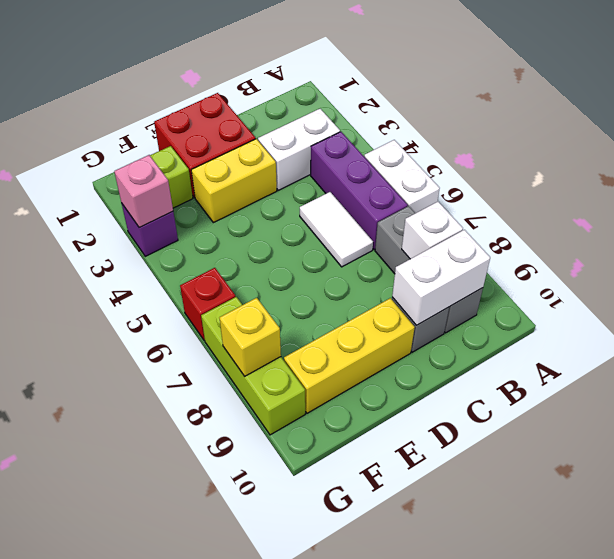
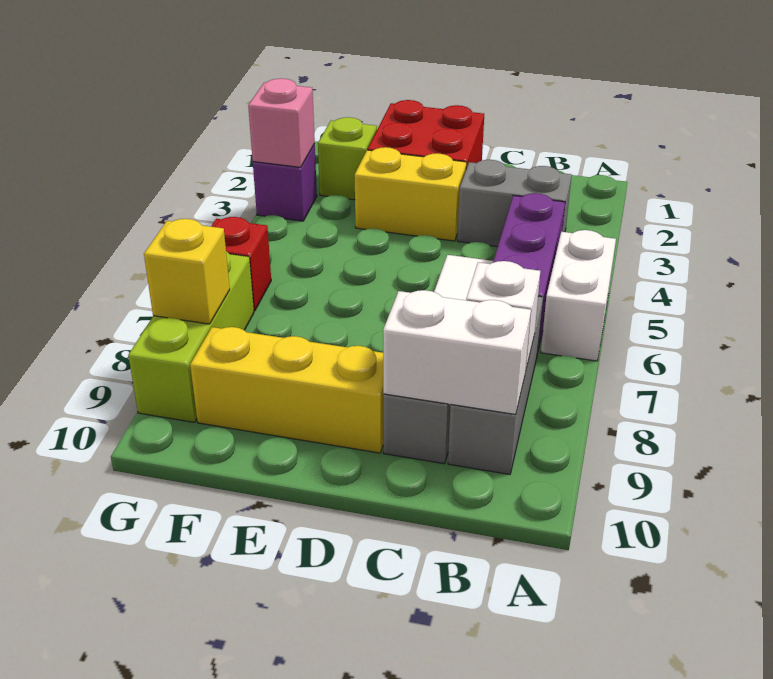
white brick B3:C3 level 1 -> grey brick B3:C3 level 1

